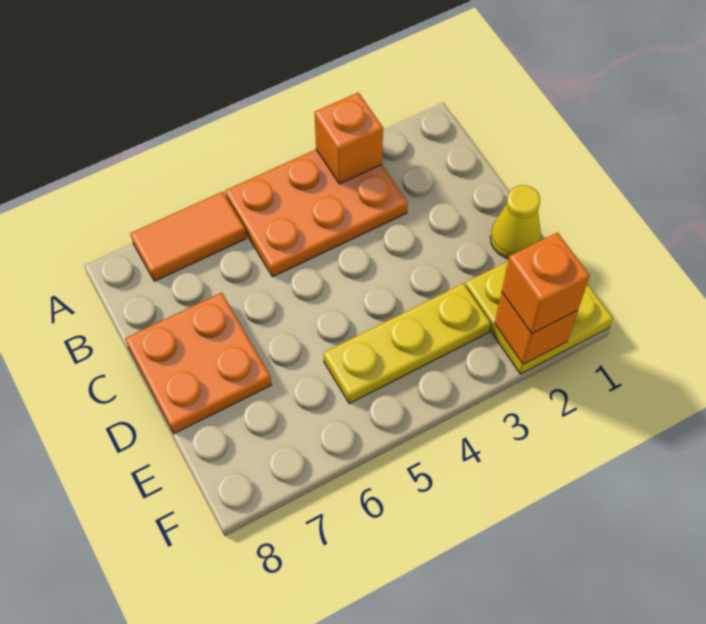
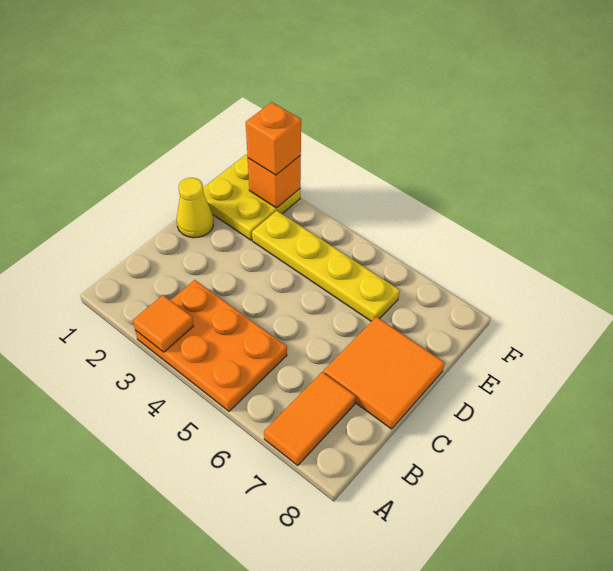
orange brick A3 level 2 -> orange tile A3 level 2
orange tile A6:A7 level 1 -> orange tile A7:B7 level 1
orange plate C7:D8 level 1 -> orange tile C7:D8 level 1
yellow plate E3:E5 level 1 -> yellow plate E3:E6 level 1

